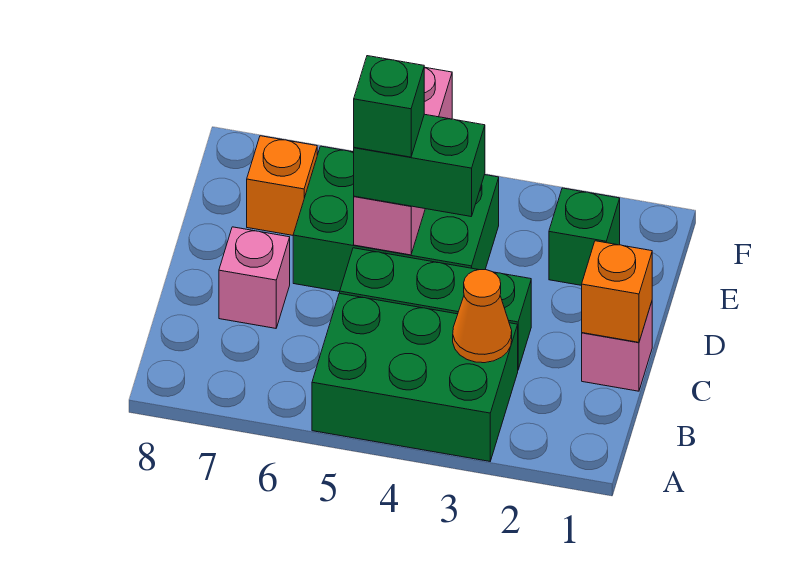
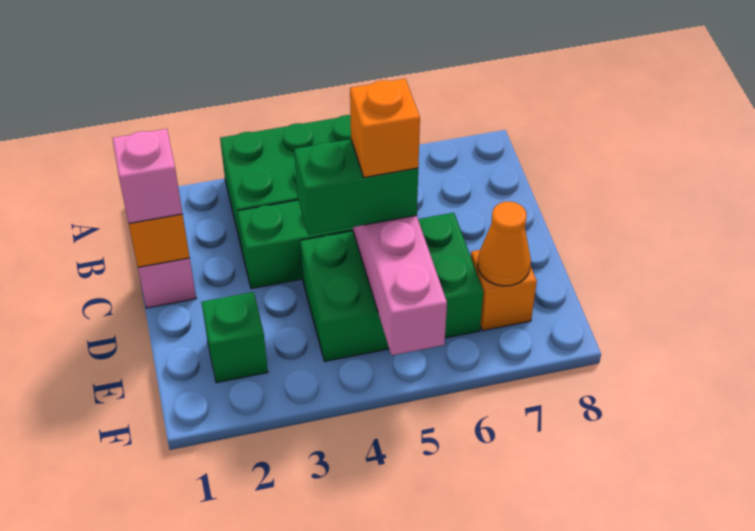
orange cone B3 level 2 -> orange cone E7 level 2
pink brick C7 level 1 -> pink brick C1 level 3
green brick D5 level 4 -> orange brick D5 level 4

